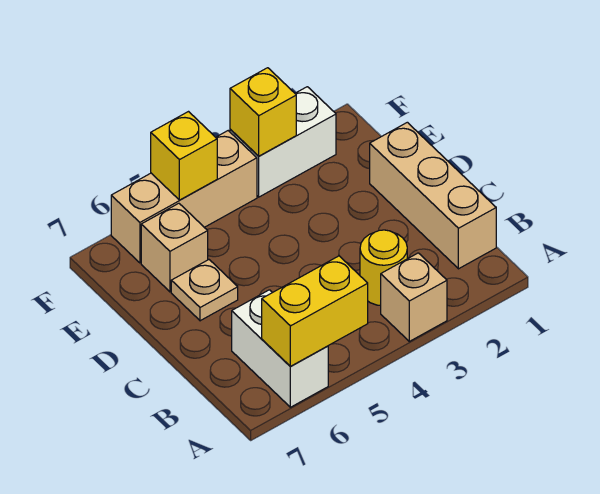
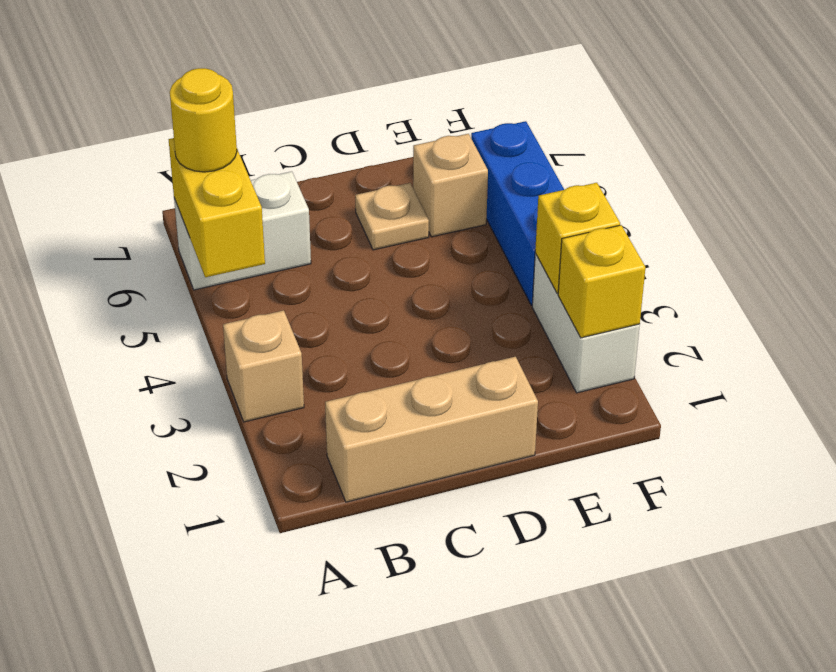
yellow round brick B3 level 1 -> yellow round brick A6 level 3
tan brick F4:F6 level 1 -> blue brick F4:F6 level 1
yellow brick F5 level 2 -> yellow brick F2 level 2

